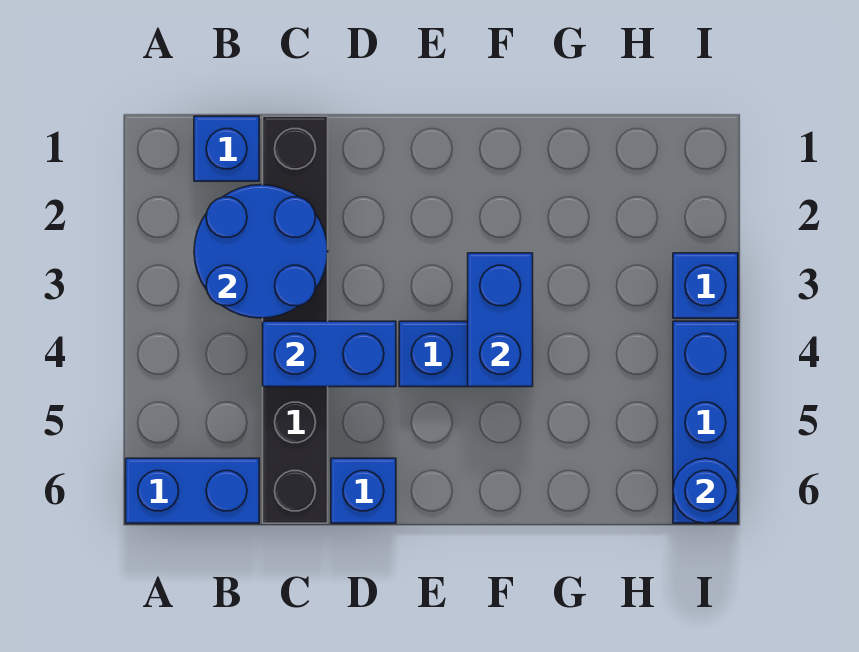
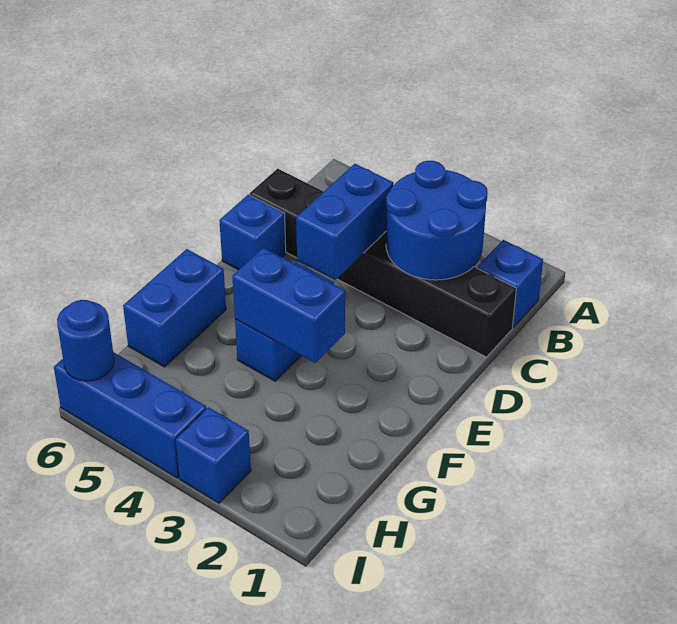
blue brick A6:B6 level 1 -> blue brick F6:G6 level 1

